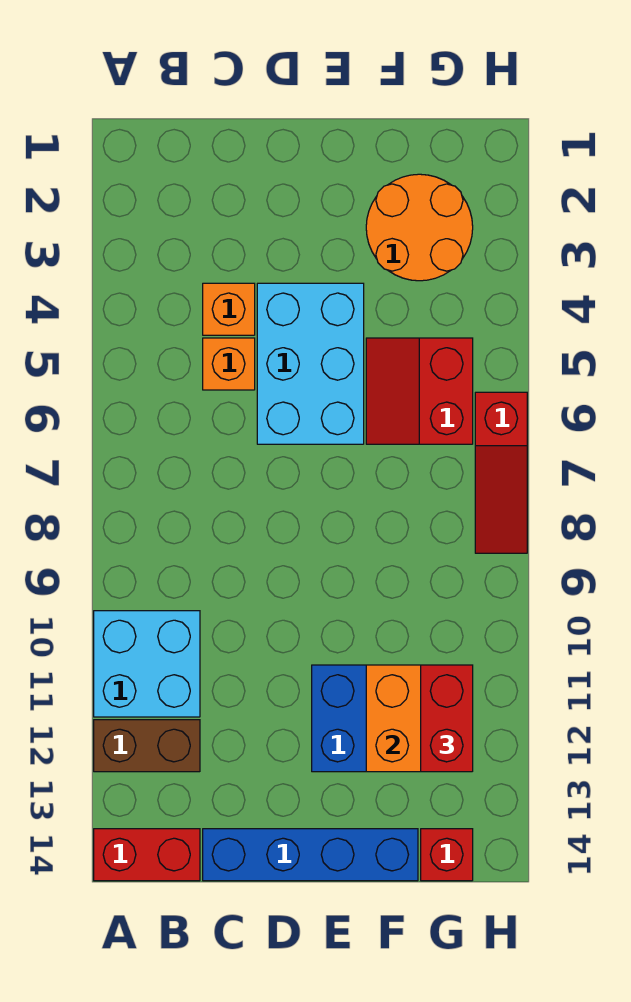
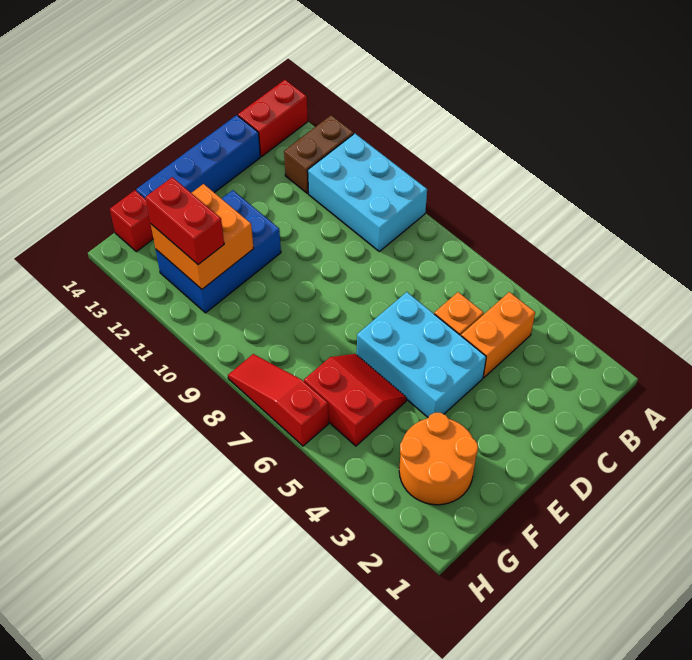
cyan brick A10:B11 level 1 -> cyan brick A9:B11 level 1
orange brick C4 level 1 -> orange brick B4:C4 level 1

